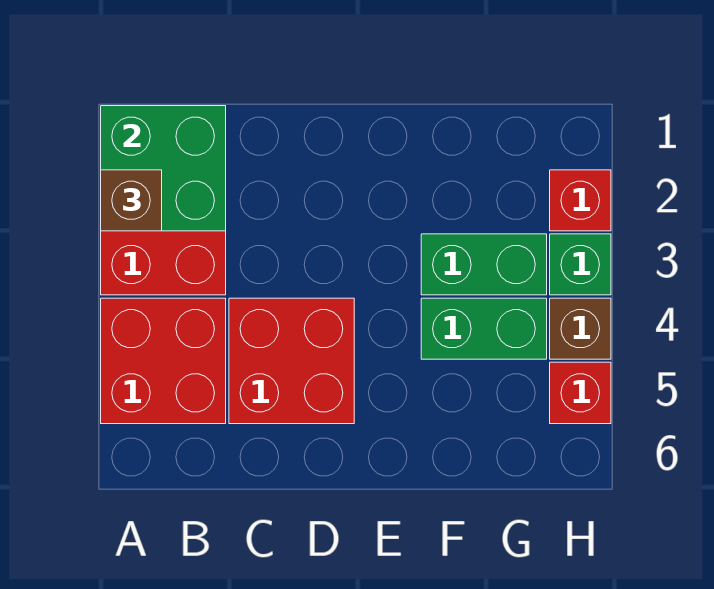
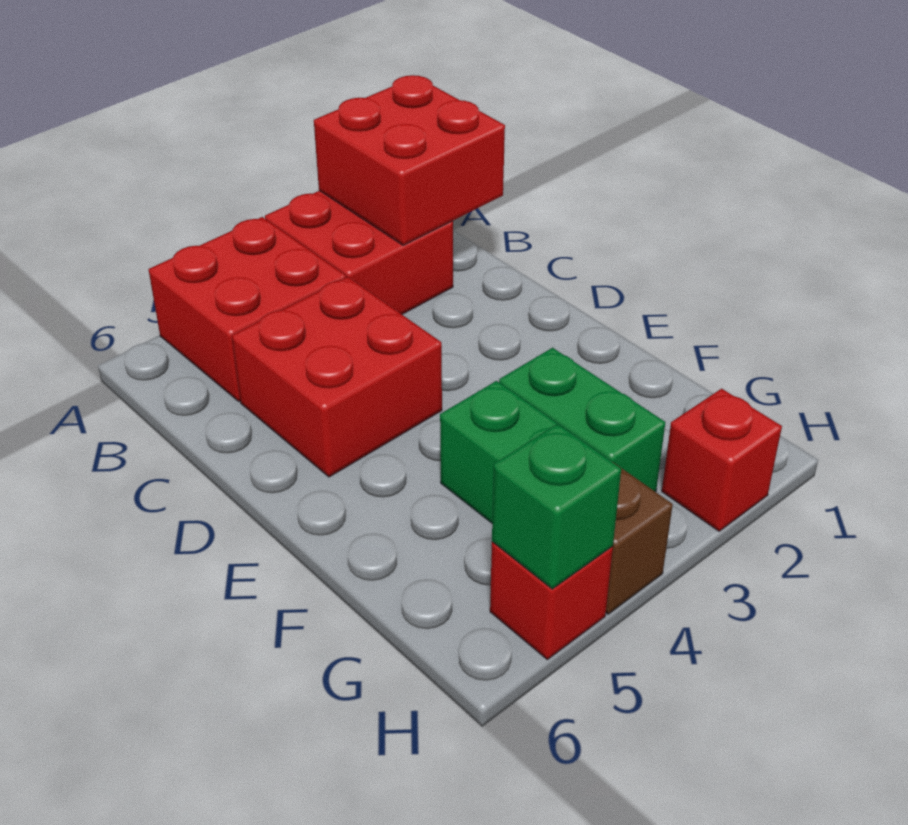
green brick A1:B2 level 2 -> red brick A1:B2 level 2
brown brick A2 level 3 -> none
green brick H3 level 1 -> green brick H5 level 2

